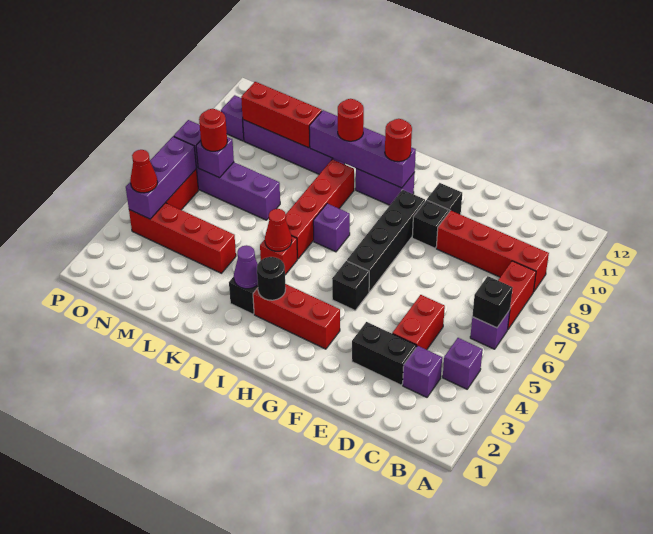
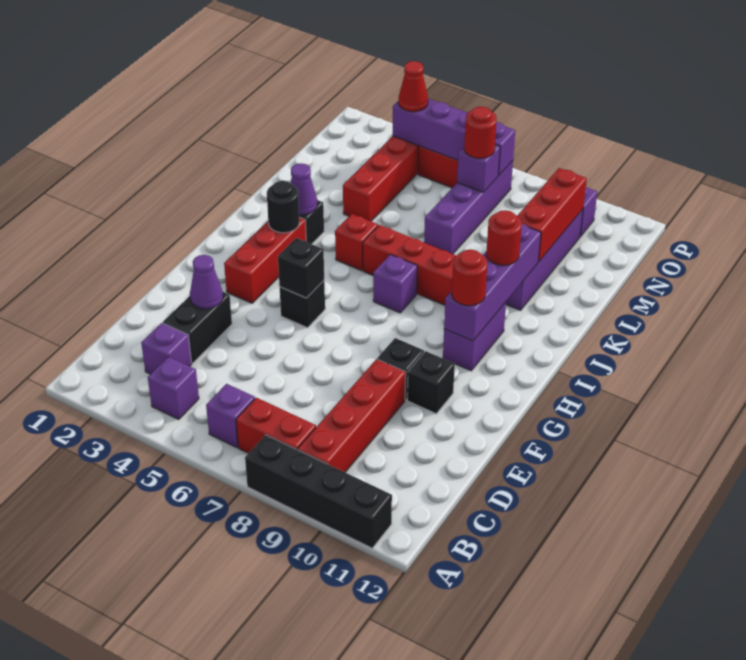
black brick B6 level 2 -> black brick G5 level 2
red brick D4:D5 level 1 -> none
none -> purple cone E3 level 2
black brick G6:G9 level 1 -> black brick A8:A11 level 1
red cone J5 level 2 -> none

